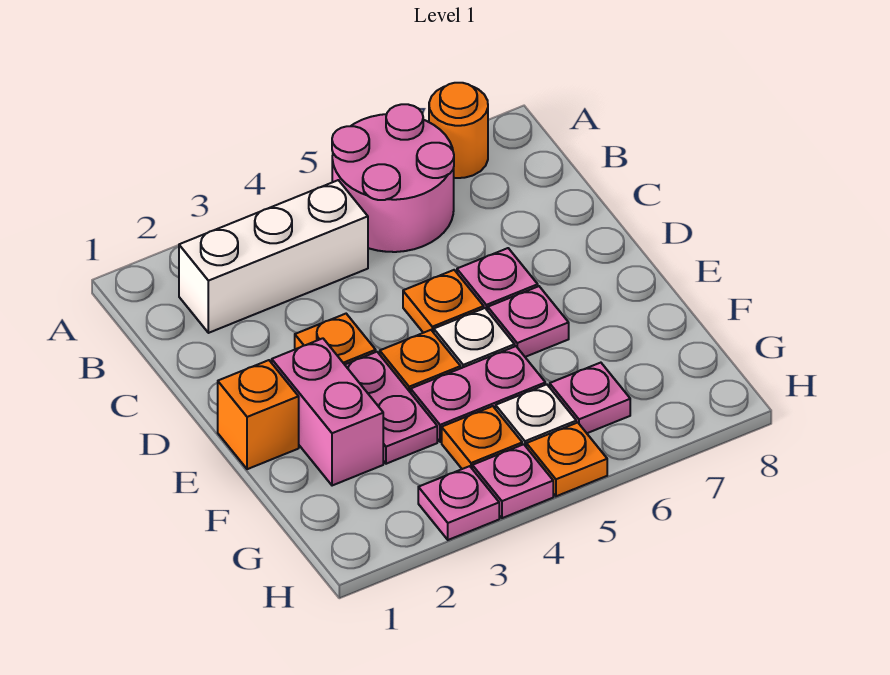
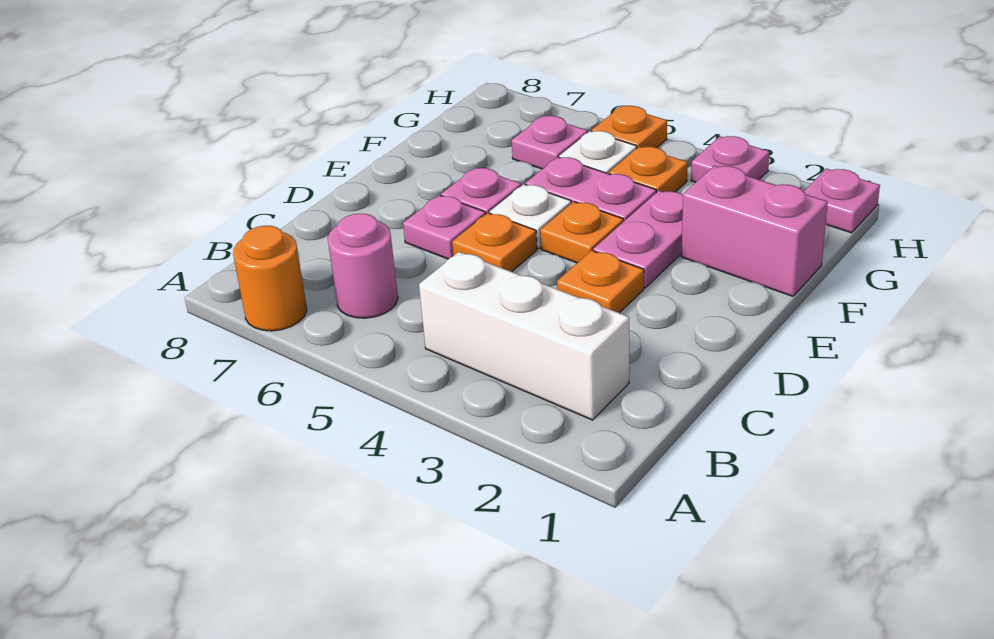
pink round brick A5:B6 level 1 -> pink round brick B6 level 1
orange brick E1 level 1 -> none
pink brick E2:F2 level 1 -> pink brick F1:F2 level 1
pink plate H4 level 1 -> pink plate H1 level 1

